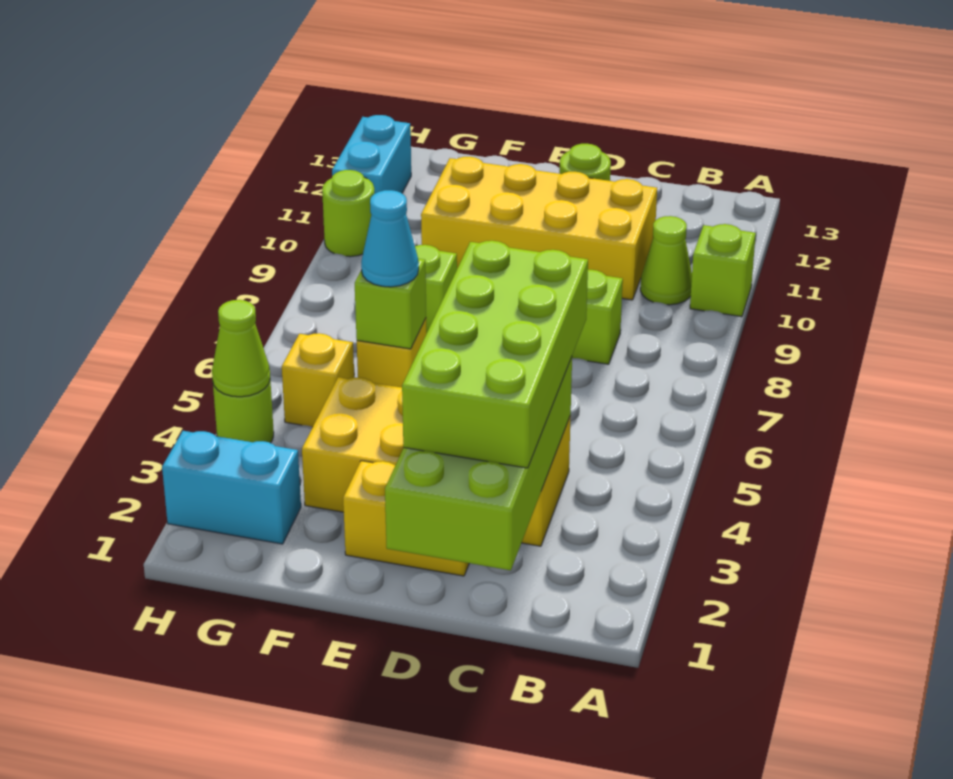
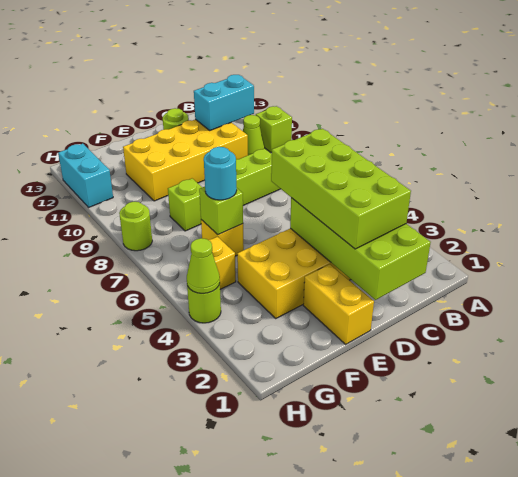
yellow brick D2:E2 level 1 -> yellow brick E1:E2 level 1
cyan cone F6 level 3 -> cyan round brick F6 level 3
cyan brick G2:H2 level 1 -> cyan brick B11:C11 level 2
lime round brick H10 level 1 -> lime round brick H8 level 1

